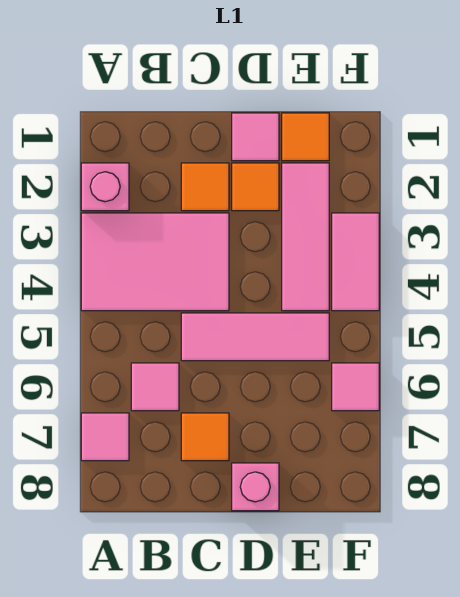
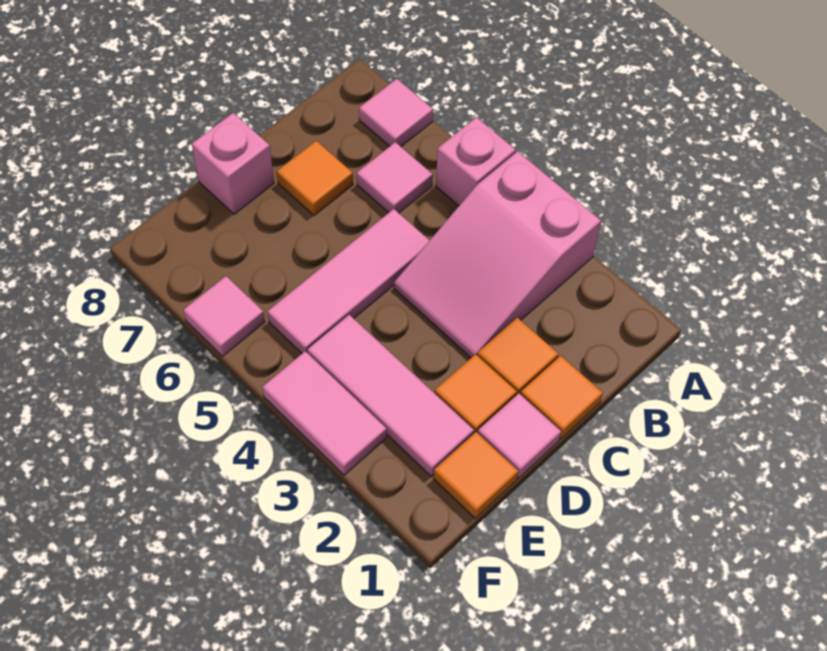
pink brick A2 level 1 -> pink brick A5 level 1
pink tile A3:C4 level 1 -> pink slope A3:C4 level 1 top A
none -> orange tile C1 level 1

